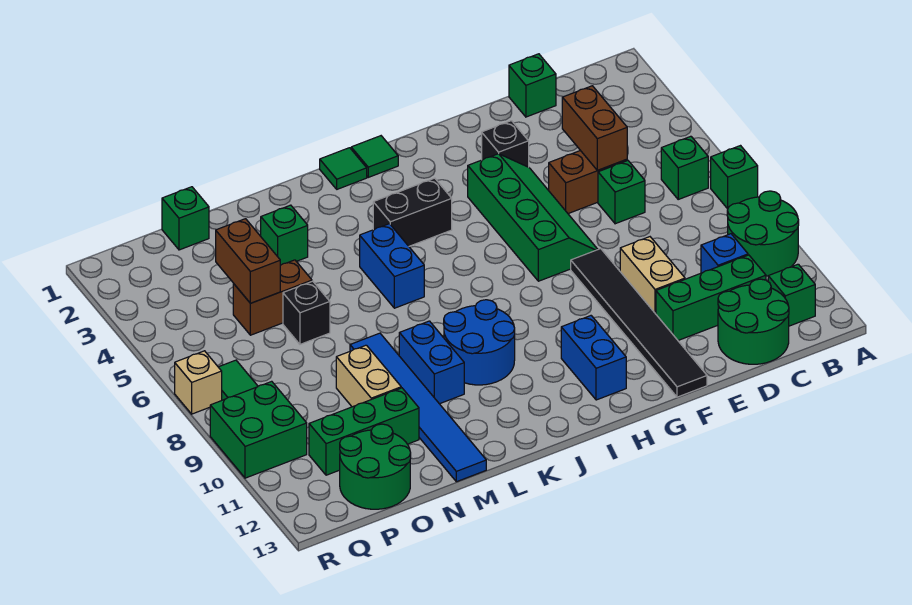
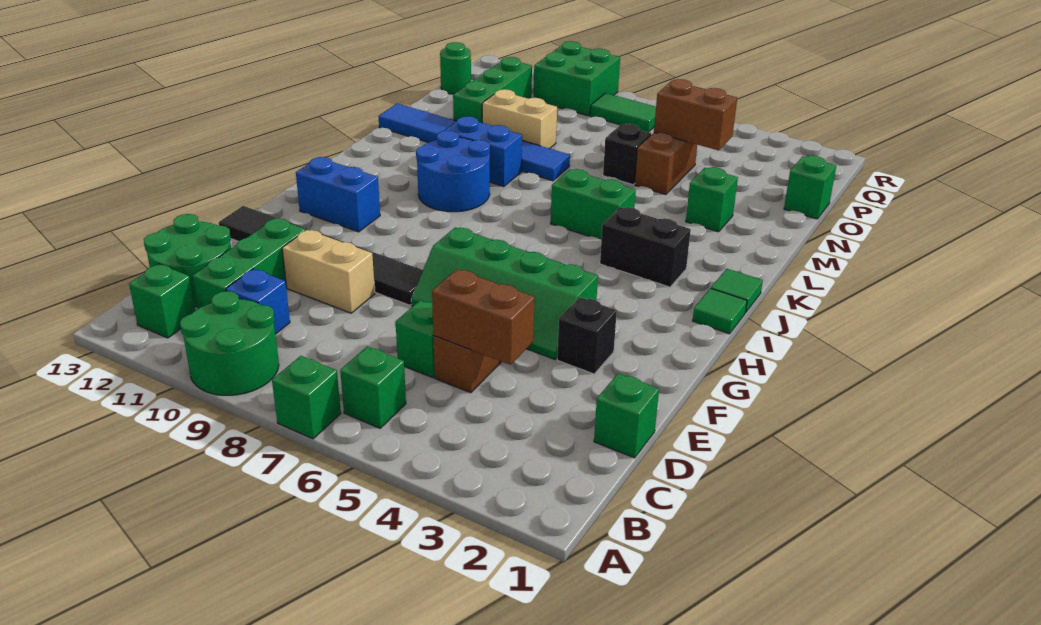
black brick I4:J4 level 1 -> black brick J3:J4 level 1
blue brick K5:K6 level 1 -> green brick K5:K6 level 1
green round brick O12:P13 level 1 -> green round brick P13 level 1
tan brick R7 level 1 -> none

